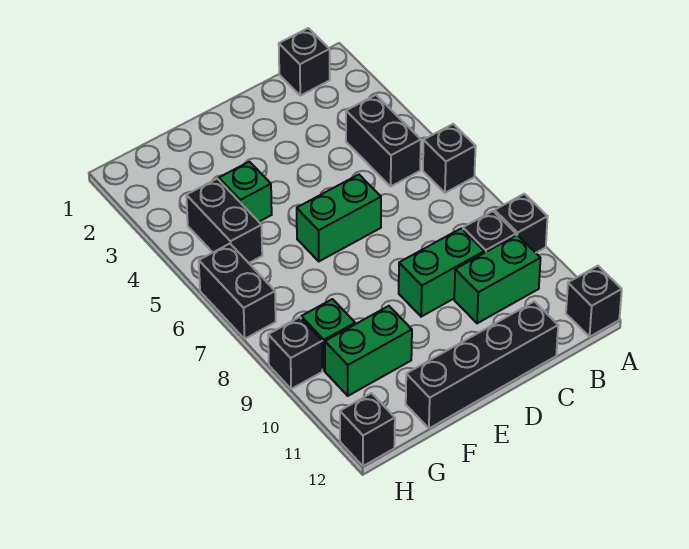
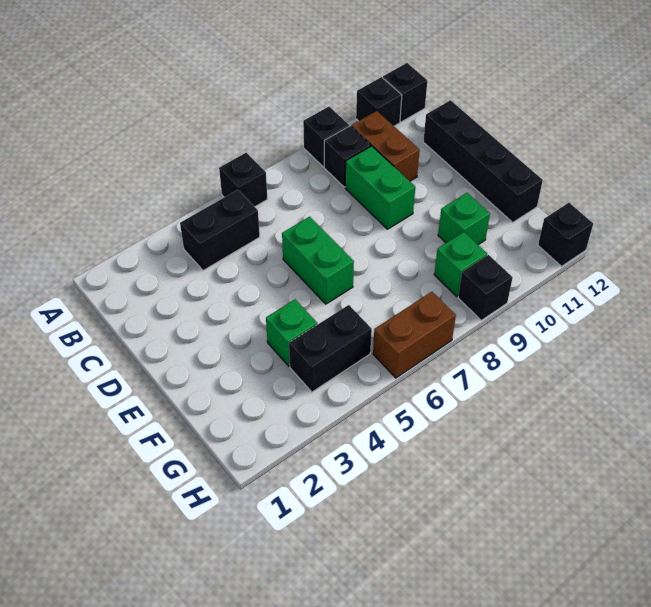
black brick B1 level 1 -> black brick A11 level 1
green brick B10:C10 level 1 -> brown brick B10:C10 level 1
green brick F10:G10 level 1 -> green brick F10 level 1
black brick H6:H7 level 1 -> brown brick H6:H7 level 1

